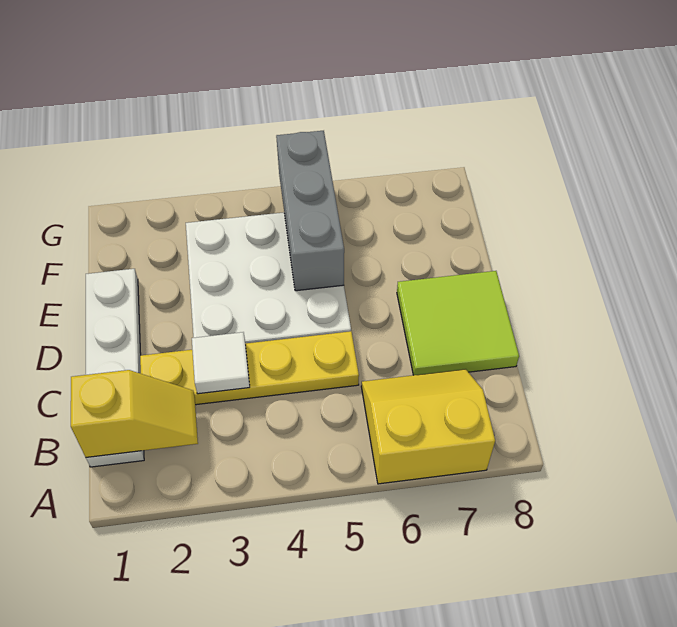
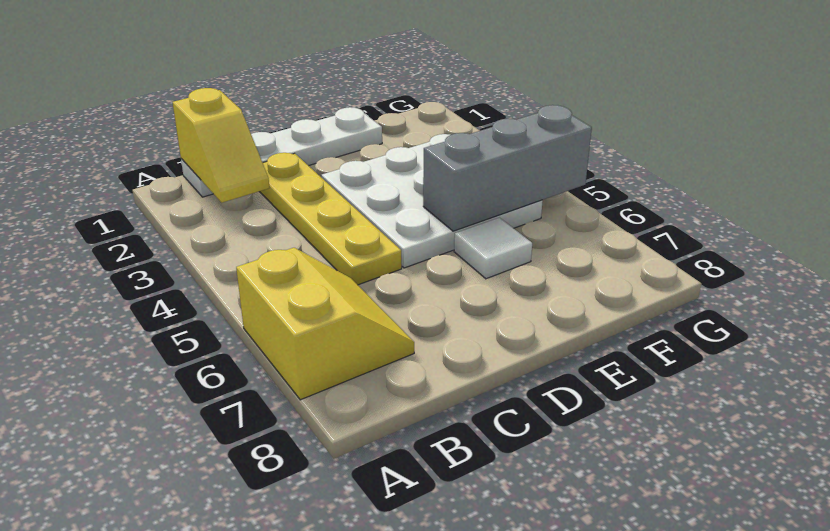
white tile C3 level 2 -> white tile E6 level 1
lime tile C7:D8 level 1 -> none

